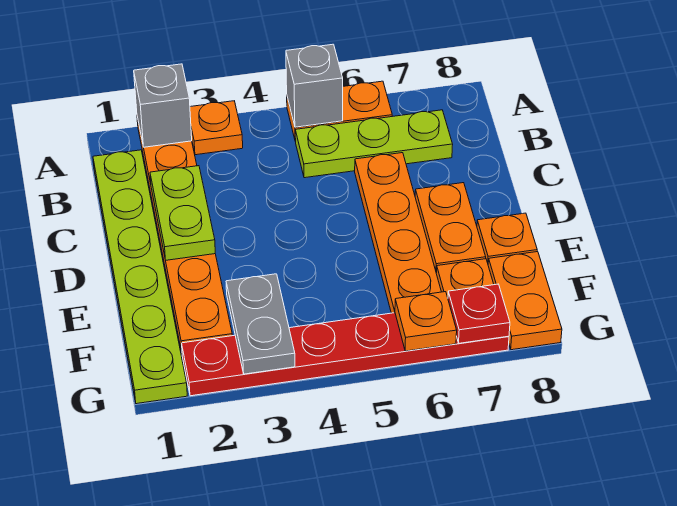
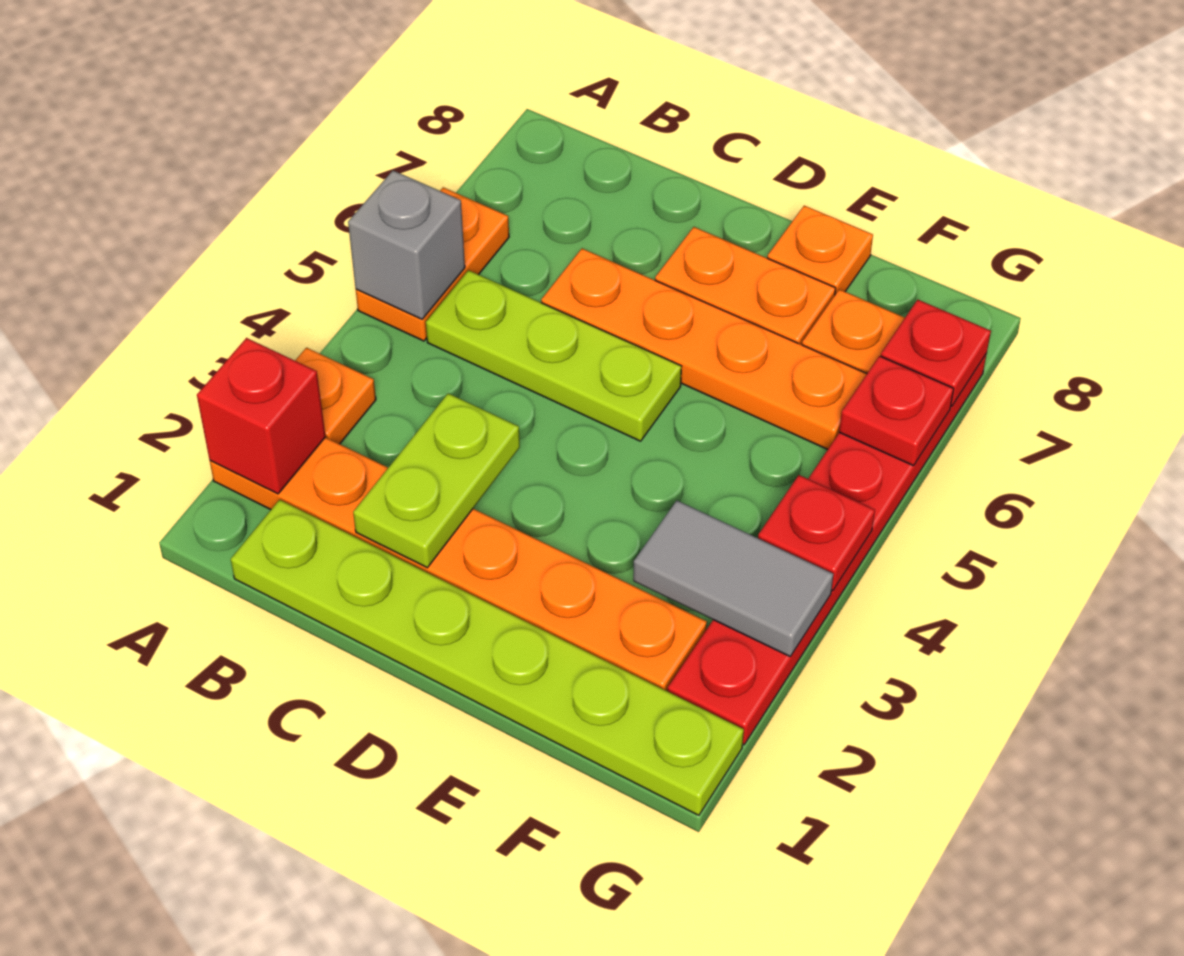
grey brick A2 level 2 -> red brick A2 level 2
lime plate B5:B7 level 1 -> lime plate B5:D5 level 1
lime plate C2:D2 level 2 -> lime plate C2:C3 level 2
grey plate F3:G3 level 2 -> grey tile F3:G3 level 2
orange plate F8:G8 level 1 -> none
none -> red plate G4 level 2
orange plate G6 level 2 -> red plate G6 level 2

